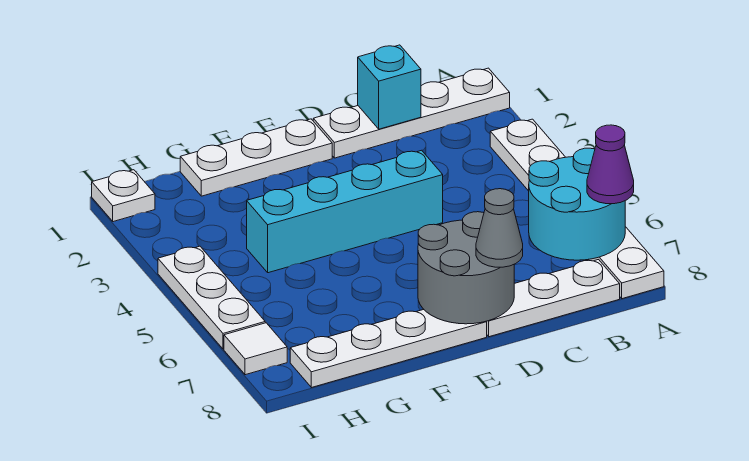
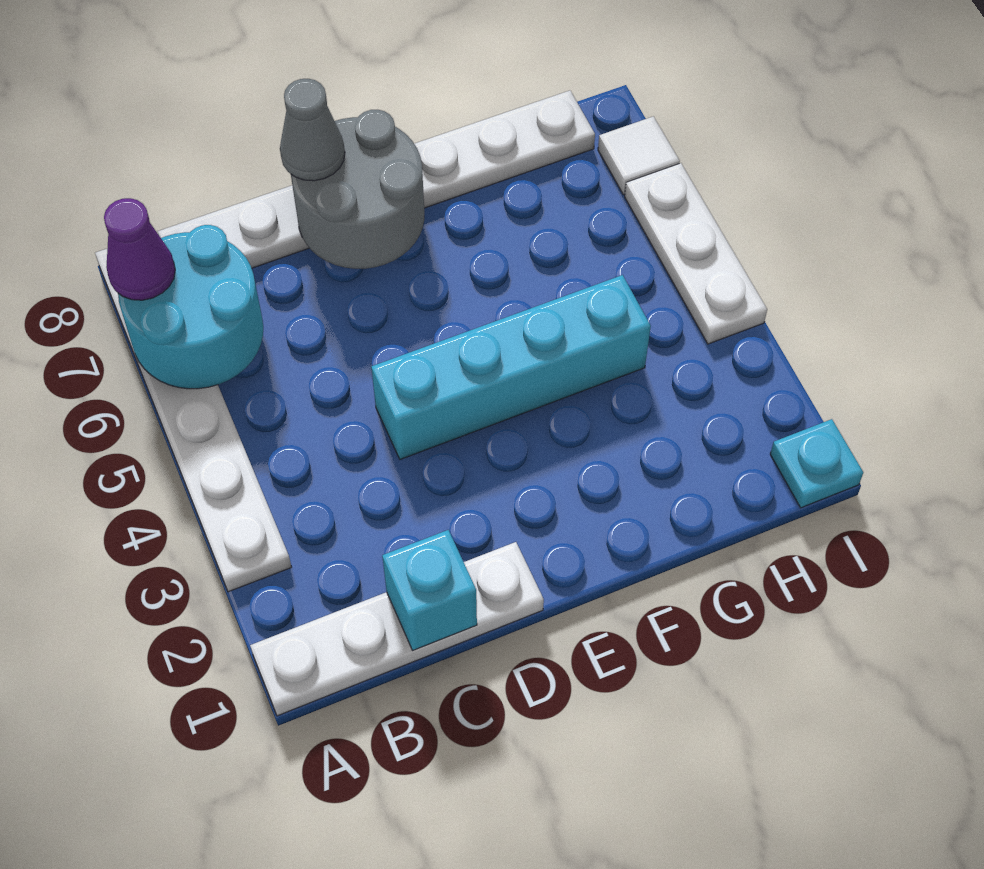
white plate E1:G1 level 1 -> none
white plate I1 level 1 -> cyan plate I1 level 1

